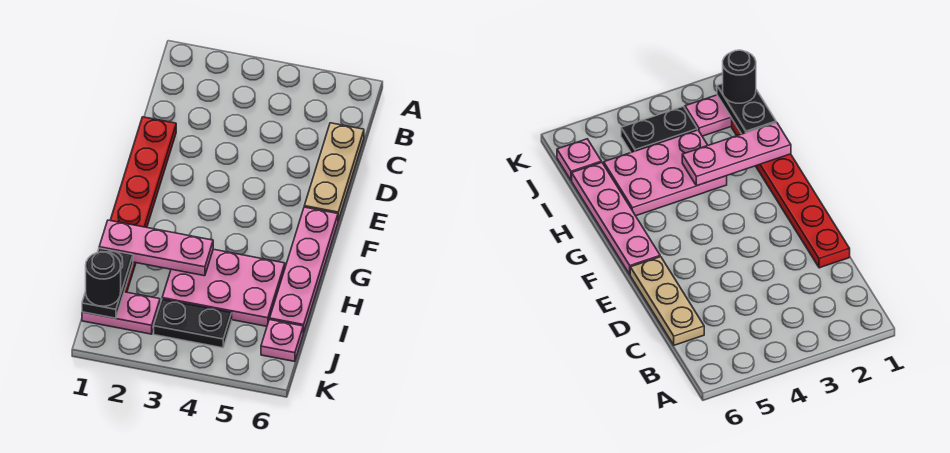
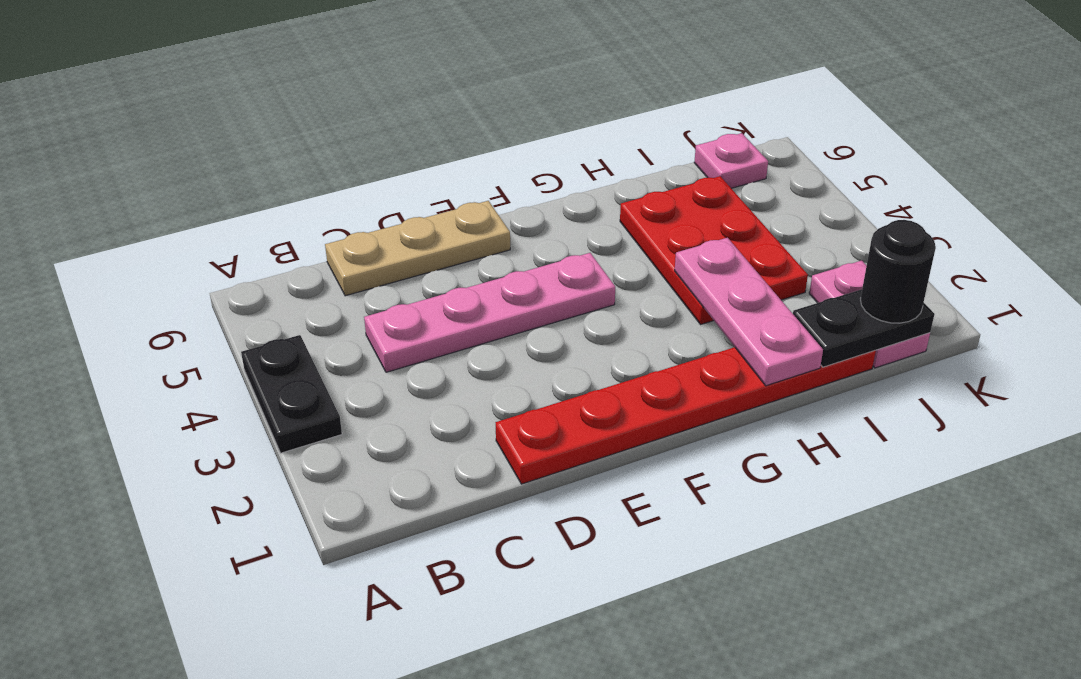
pink plate F6:I6 level 1 -> pink plate C4:F4 level 1
pink plate H3:I5 level 1 -> red plate H3:I5 level 1
black plate J3:J4 level 1 -> black plate A3:A4 level 1

